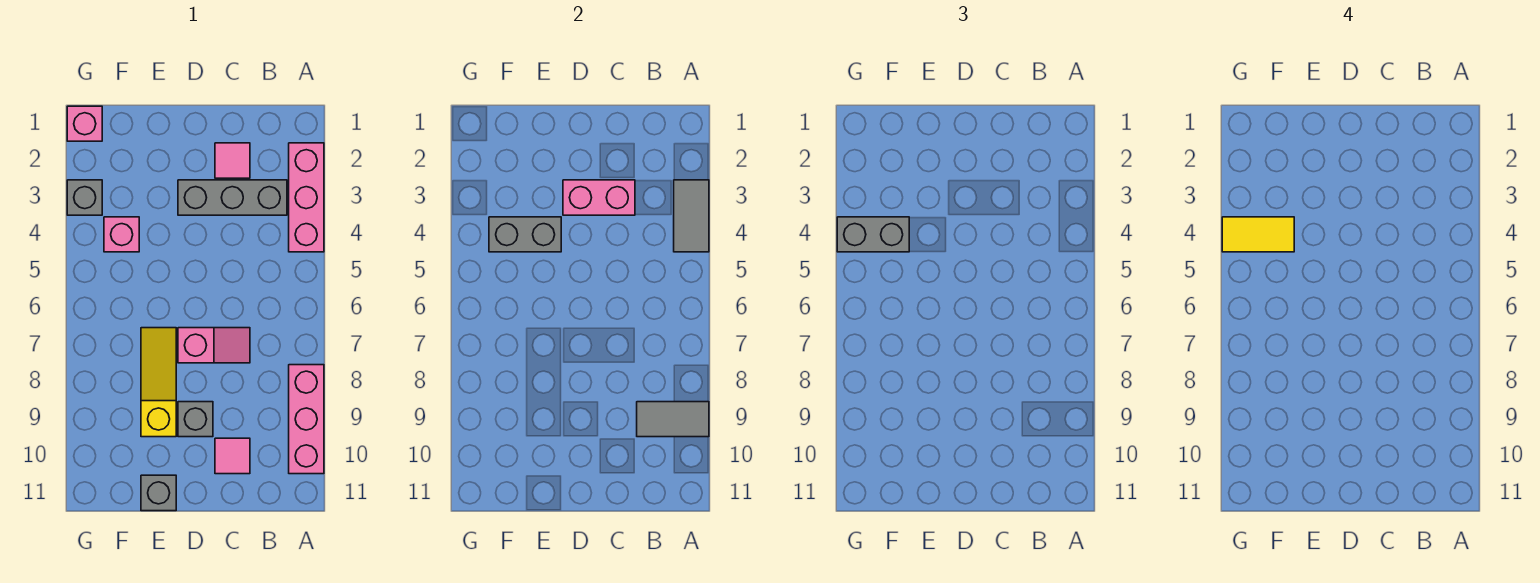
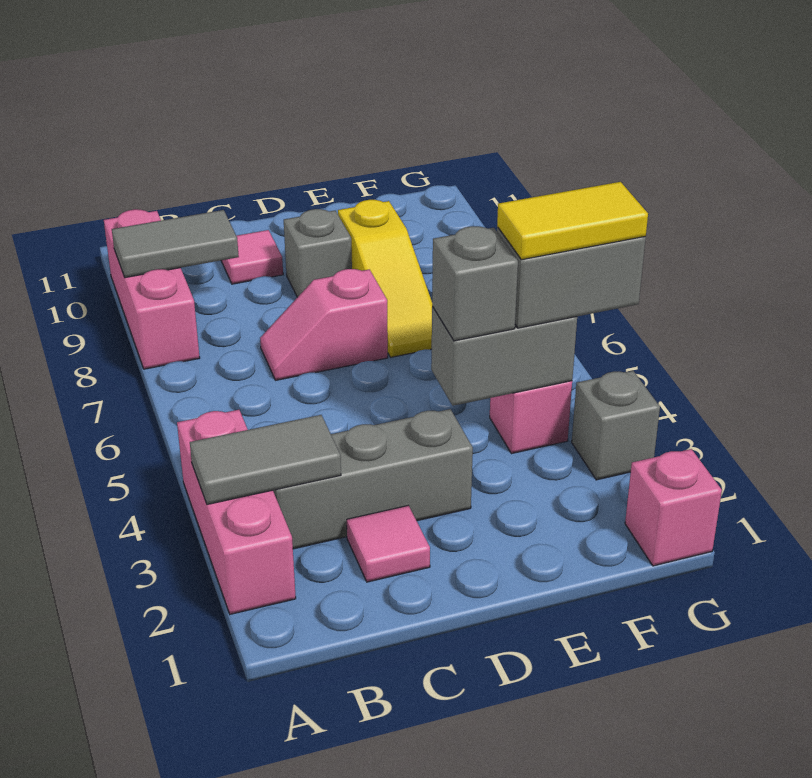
grey tile A3:A4 level 2 -> grey tile A3:B3 level 2
pink brick C3:D3 level 2 -> none
grey brick E11 level 1 -> grey brick E4 level 3

